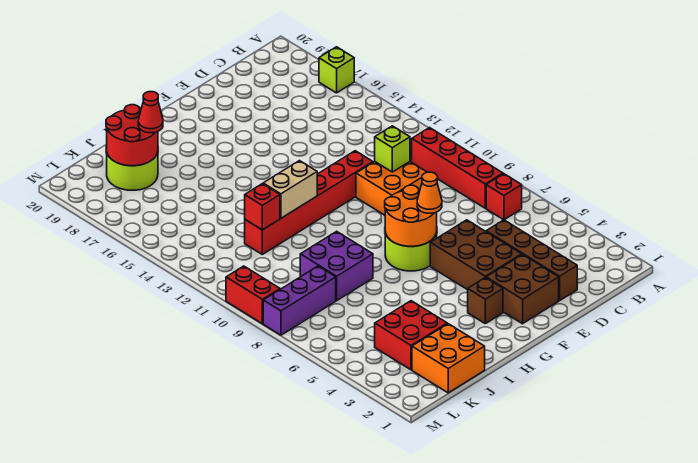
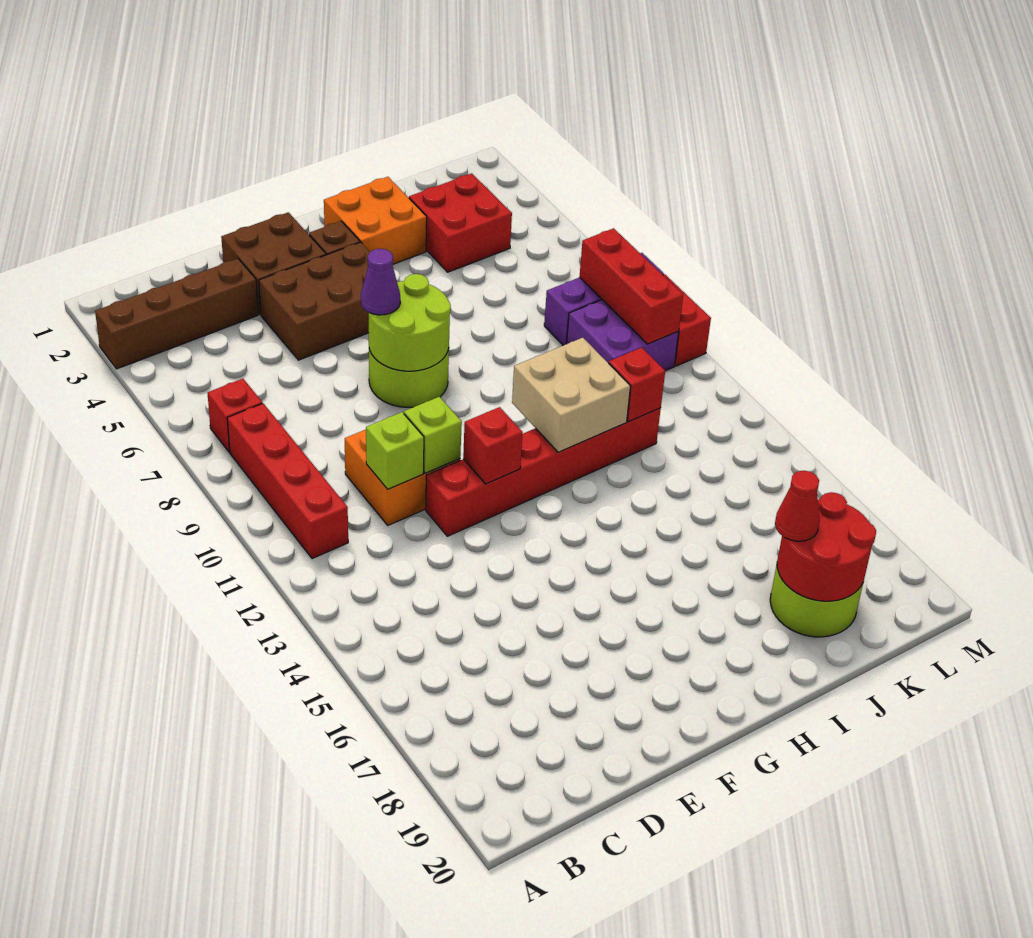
lime brick A17 level 1 -> lime brick E11 level 2
brown brick D2:D5 level 1 -> brown brick A3:D3 level 1
brown brick E4:F6 level 1 -> brown brick E4:G5 level 1
orange round brick F7:G8 level 2 -> lime round brick F7:G8 level 2
orange cone F7 level 3 -> purple cone F7 level 3
none -> red brick F12 level 2
tan brick H12:I12 level 2 -> tan brick H11:I12 level 2
purple brick I8:J9 level 1 -> purple brick K9:L10 level 1
orange brick J1:K2 level 1 -> orange brick H2:I3 level 1
none -> red brick L8:L10 level 2

